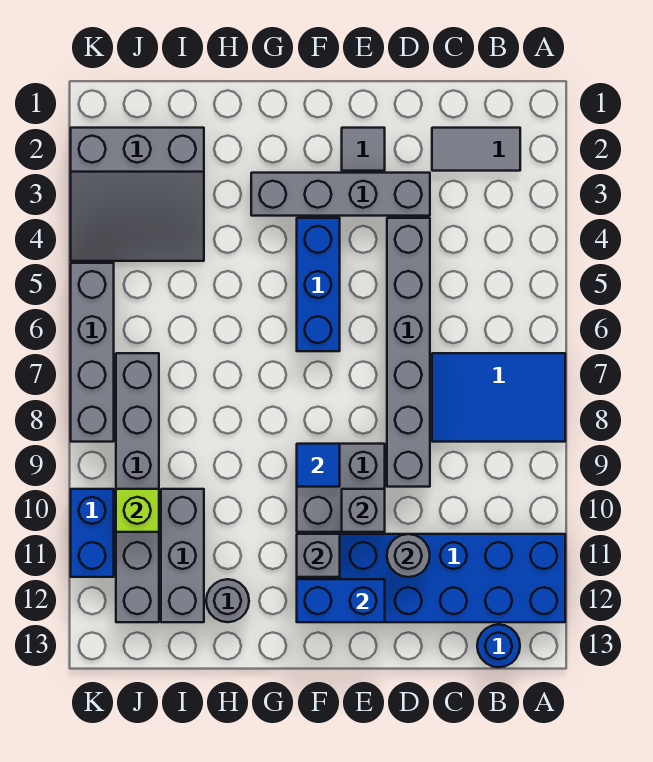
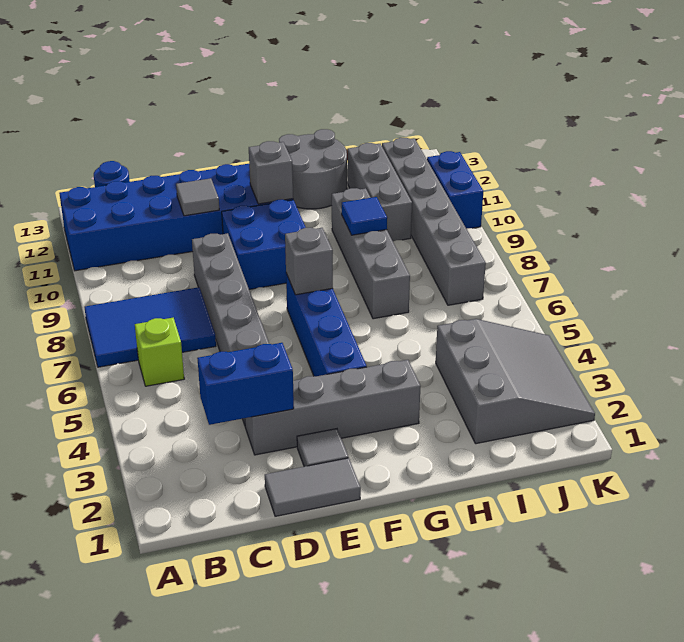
grey tile B2:C2 level 1 -> grey tile D1:E1 level 1
grey round brick D11 level 2 -> grey tile D11 level 2
grey brick E9:F10 level 1 -> blue brick E9:F10 level 1
grey brick E10 level 2 -> grey brick F7 level 2
blue brick E12:F12 level 2 -> blue brick C3:D3 level 2
blue brick F4:F6 level 1 -> blue brick F4:F7 level 1
blue tile F9 level 2 -> blue tile H9 level 2
grey round brick H12 level 1 -> grey round brick G12:H13 level 1
grey slope I2:K4 level 1 top 2 -> grey slope I2:K4 level 1 top I
lime brick J10 level 2 -> lime brick B6 level 1
grey brick K5:K8 level 1 -> grey brick H7:H10 level 1

